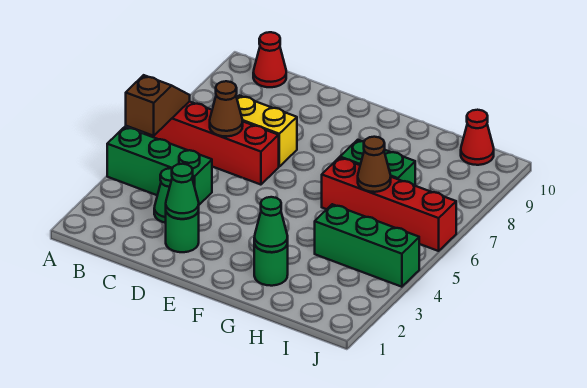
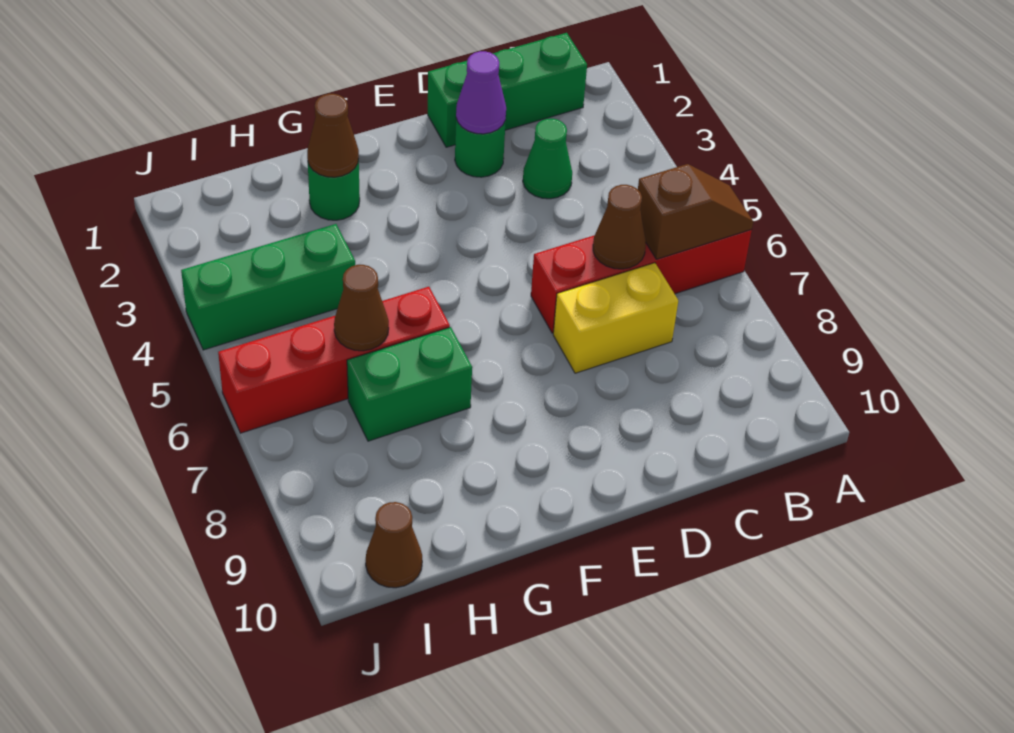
green brick A4:C4 level 1 -> green brick B1:D1 level 1
brown slope A5:A6 level 2 top 5 -> brown slope A6:B6 level 2 top B
red cone B10 level 1 -> none
green cone D2 level 2 -> purple cone D2 level 2
green cone G2 level 2 -> brown cone G2 level 2
red cone I10 level 1 -> brown cone I10 level 1

